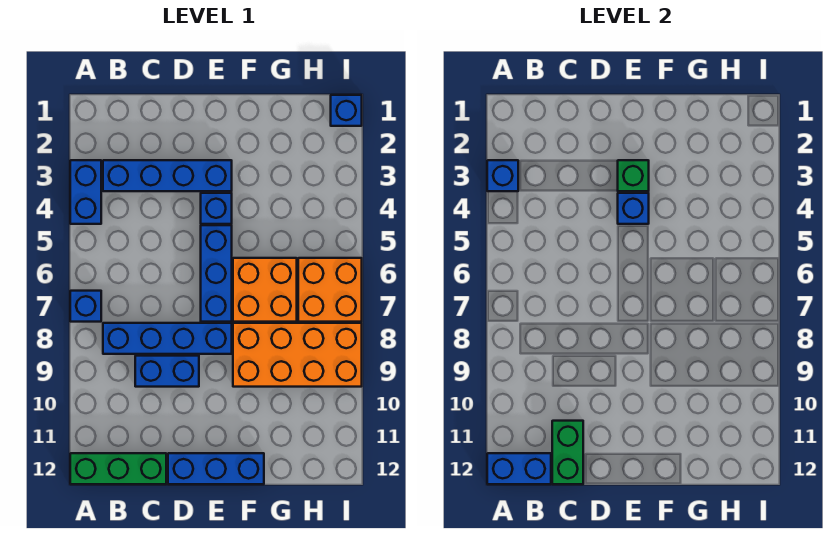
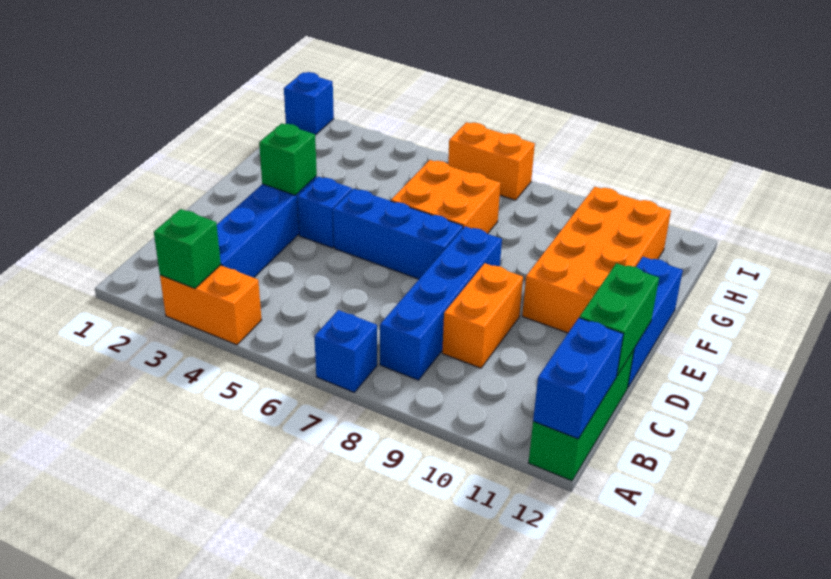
blue brick A3:A4 level 1 -> orange brick A3:A4 level 1
blue brick A3 level 2 -> green brick A3 level 2
blue brick C9:D9 level 1 -> orange brick C9:D9 level 1
green brick C11:C12 level 2 -> green brick C12:D12 level 2
blue brick E4 level 2 -> none
orange brick F8:I9 level 1 -> orange brick E10:H11 level 1
orange brick H6:I7 level 1 -> orange brick I6:I7 level 1

